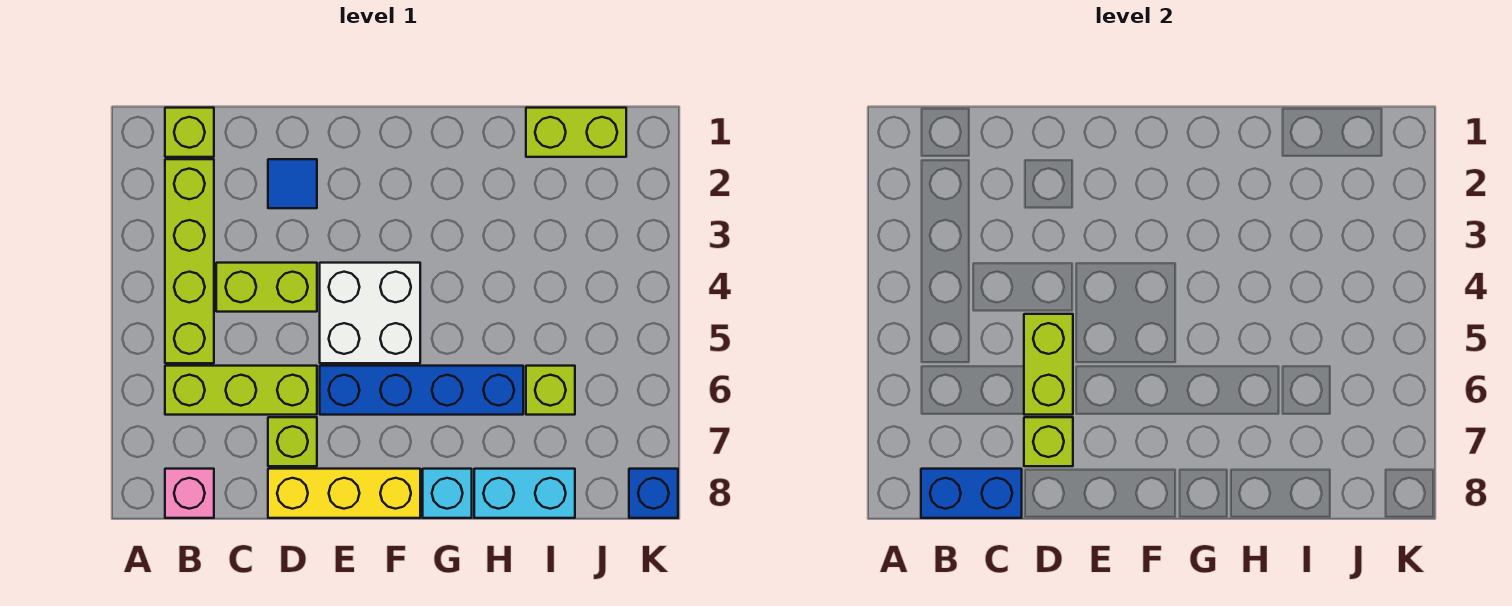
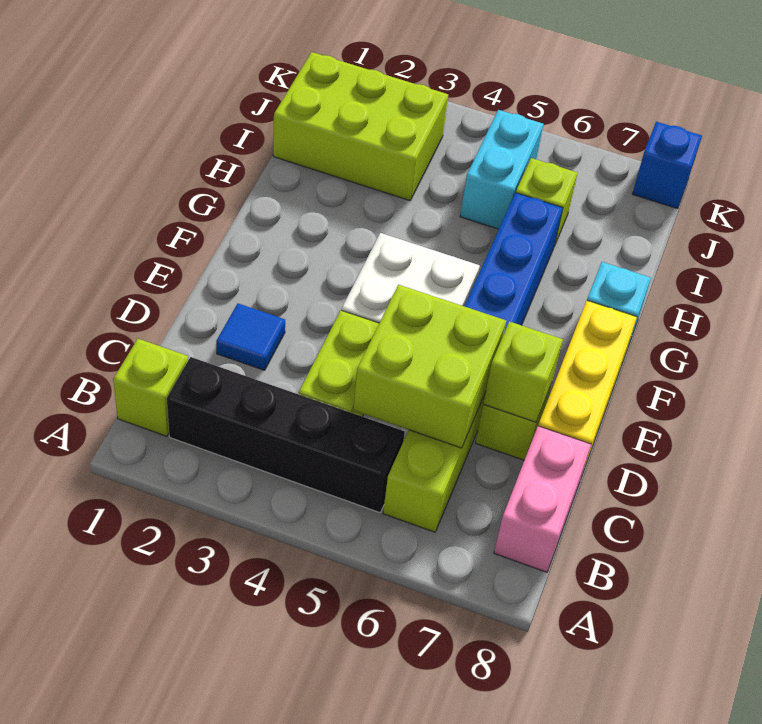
lime brick B2:B5 level 1 -> black brick B2:B5 level 1
pink brick B8 level 1 -> pink brick B8:C8 level 1
blue brick B8:C8 level 2 -> none
lime brick D5:D6 level 2 -> lime brick C5:D6 level 2
cyan brick H8:I8 level 1 -> cyan brick I5:J5 level 1
lime brick I1:J1 level 1 -> lime brick I1:J3 level 1

